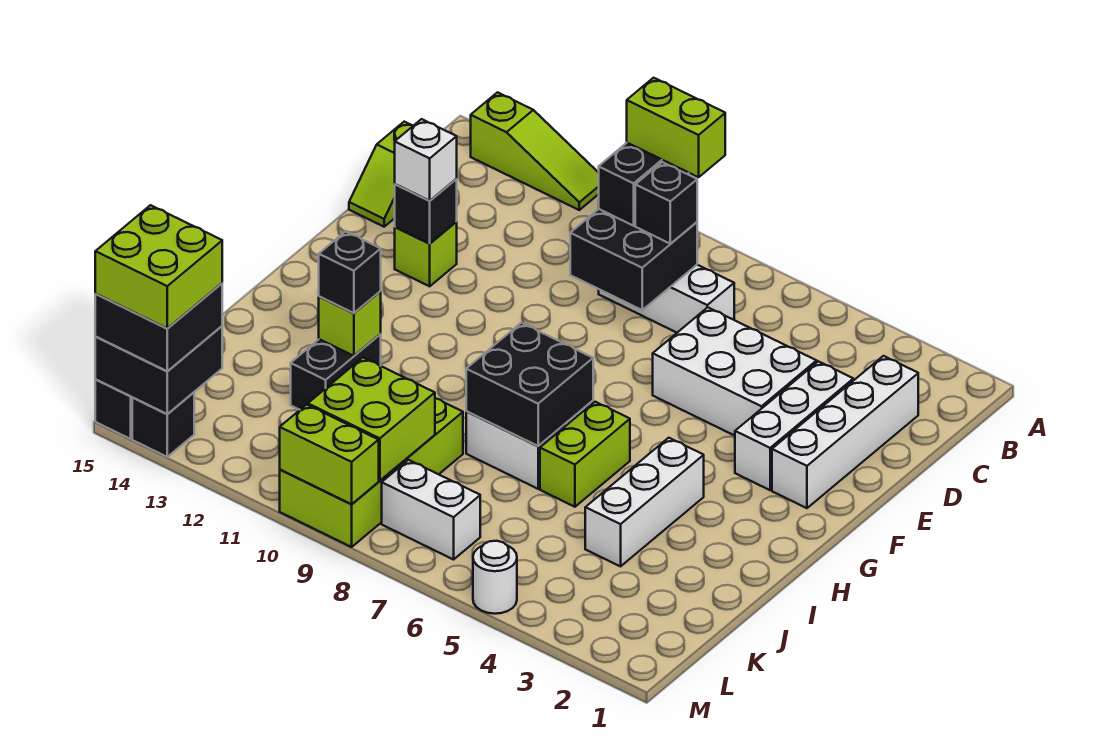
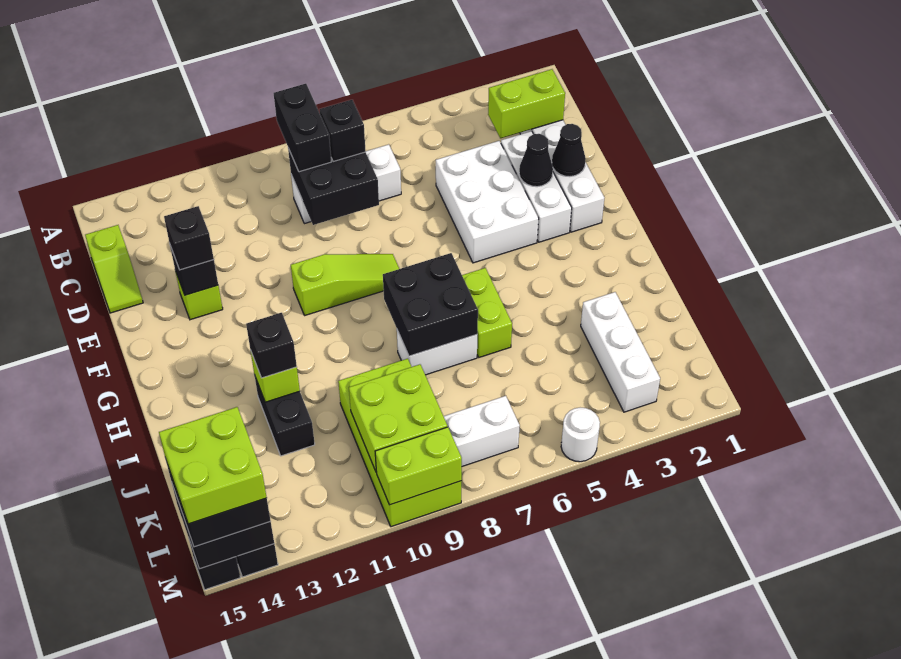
lime slope A12:A14 level 1 top 14 -> lime slope F8:F10 level 1 top 10
lime brick B8:B9 level 4 -> lime brick C2:C3 level 2
white brick D4:E6 level 1 -> white brick D4:F5 level 1
none -> black cone E2 level 2
none -> black cone E3 level 2
white brick E13 level 3 -> black brick E13 level 3
white brick H4:J4 level 1 -> white brick J3:L3 level 1

